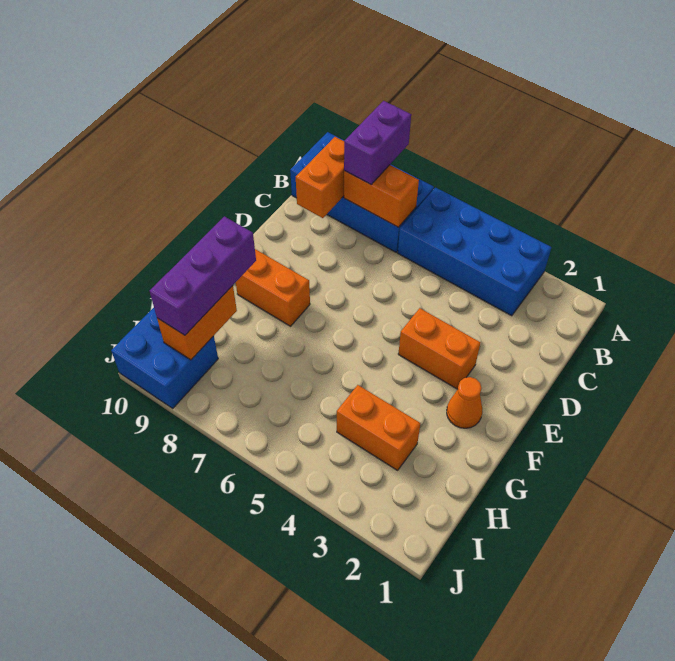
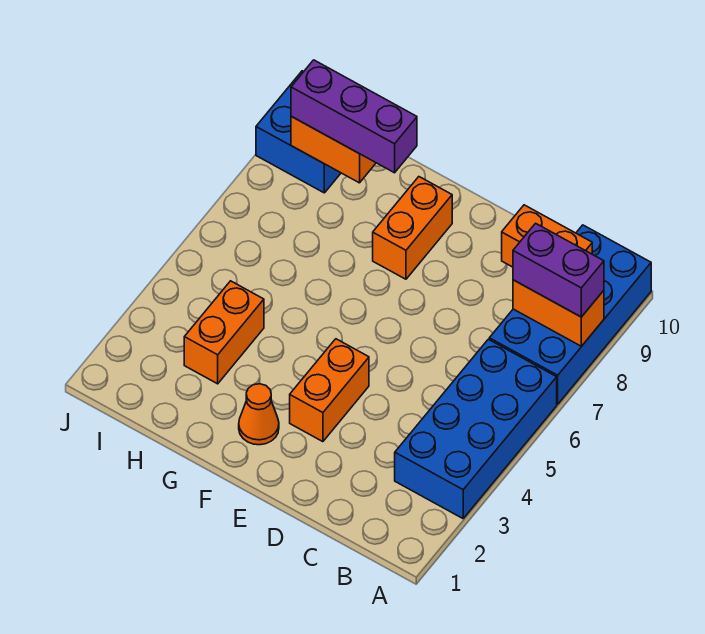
orange brick B7:B8 level 2 -> orange brick A8:B8 level 2

